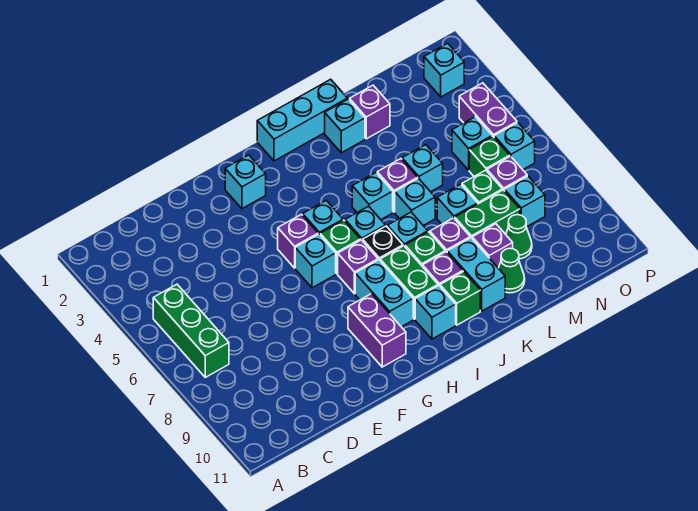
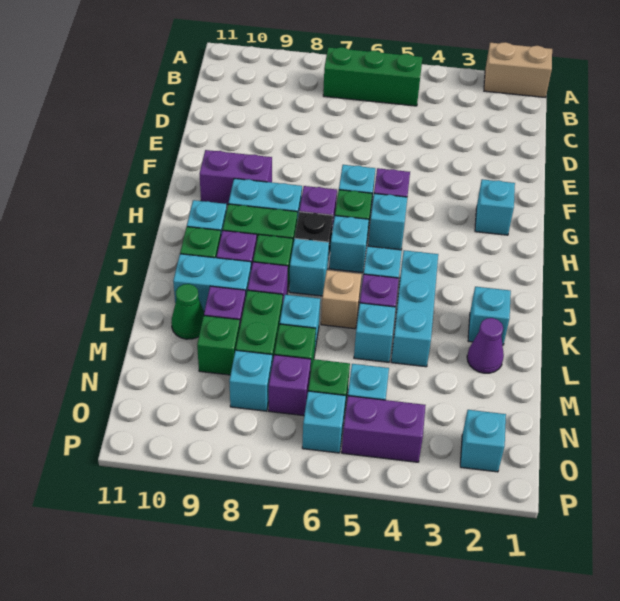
none -> tan brick A1:A2 level 1
cyan brick I1:K1 level 1 -> cyan brick J4:L4 level 1
cyan brick K6 level 1 -> tan brick K6 level 1
purple brick L2 level 1 -> purple cone L2 level 1
green cone M9 level 1 -> green brick M9 level 1

